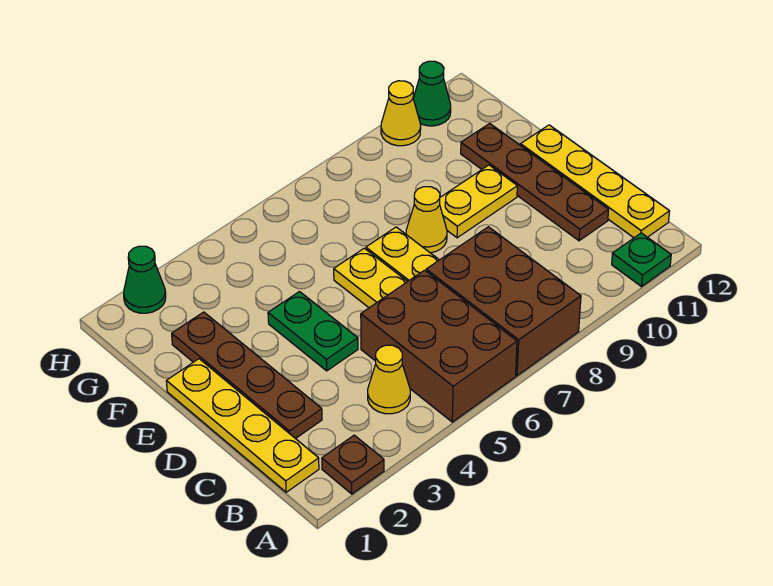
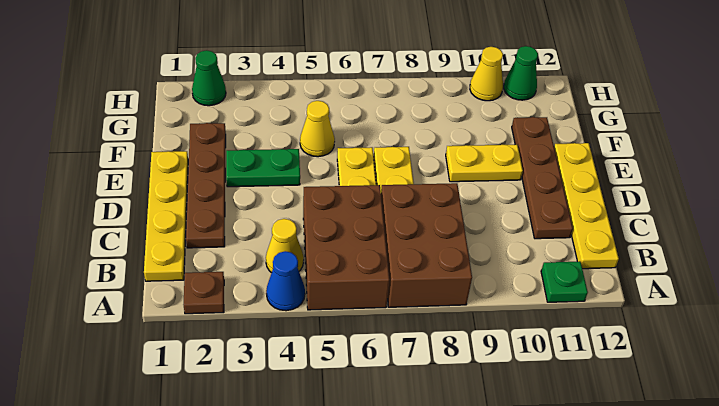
none -> blue cone A4 level 1
green plate D4:E4 level 1 -> green plate E3:E4 level 1
yellow cone E8 level 1 -> yellow cone F5 level 1

